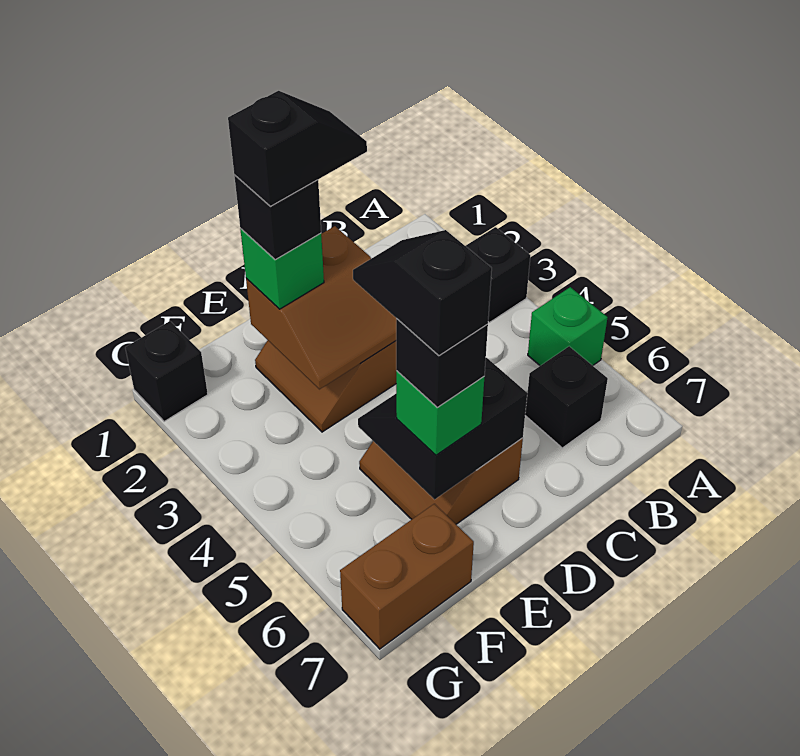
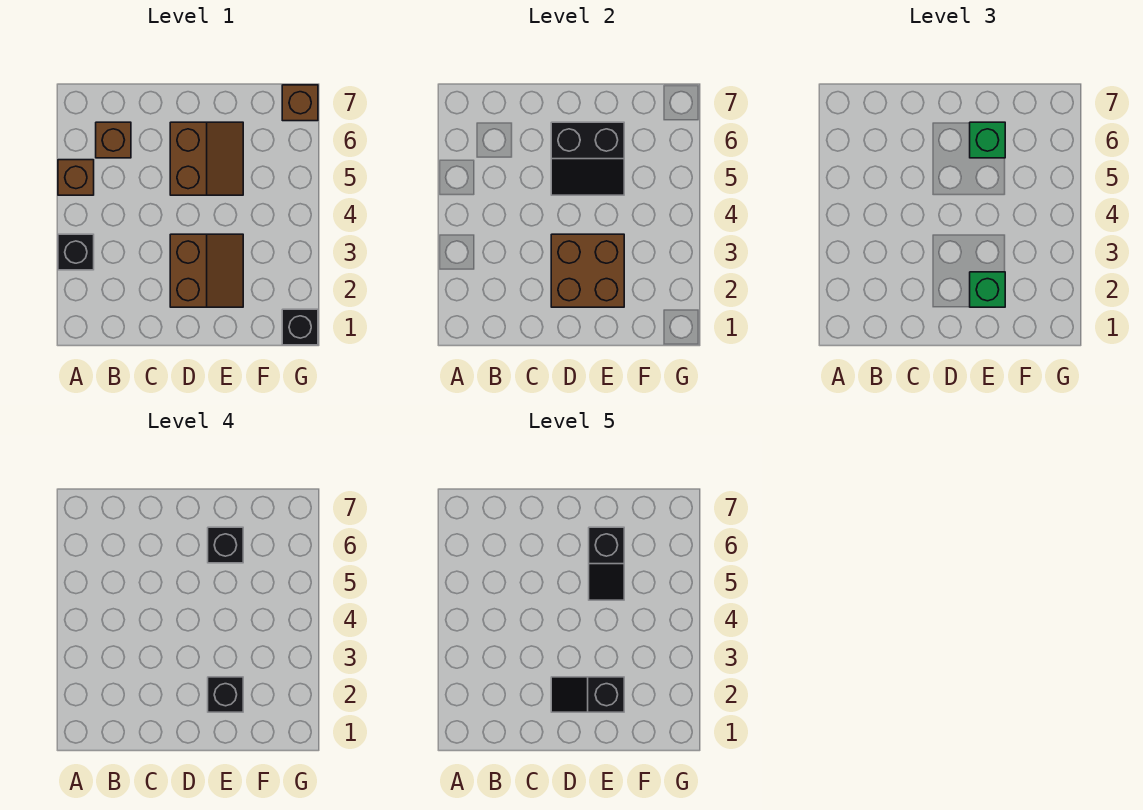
green brick A5 level 1 -> brown brick A5 level 1
black brick B6 level 1 -> brown brick B6 level 1
brown slope D2:E3 level 2 top 2 -> brown brick D2:E3 level 2
brown brick F7:G7 level 1 -> brown brick G7 level 1

